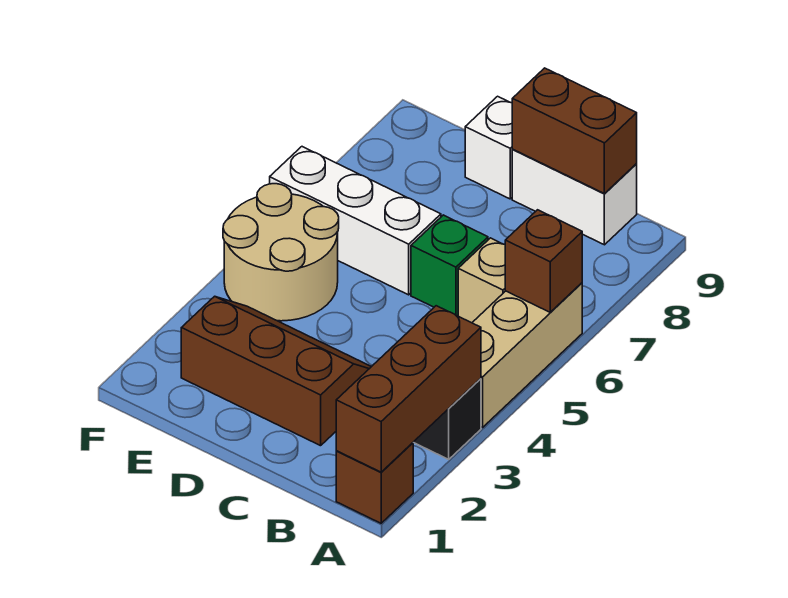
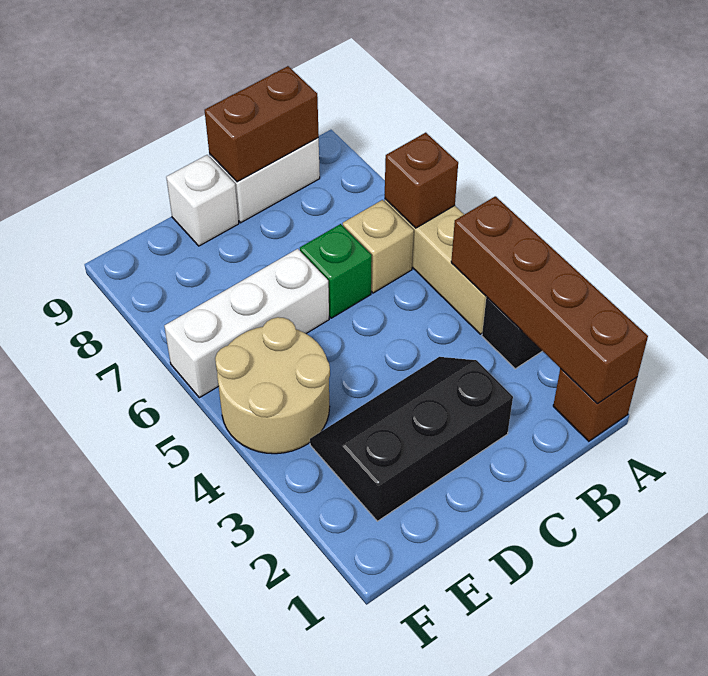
brown brick A1:A3 level 2 -> brown brick A1:A4 level 2
brown slope C2:E3 level 1 top 2 -> black slope C2:E3 level 1 top 2

